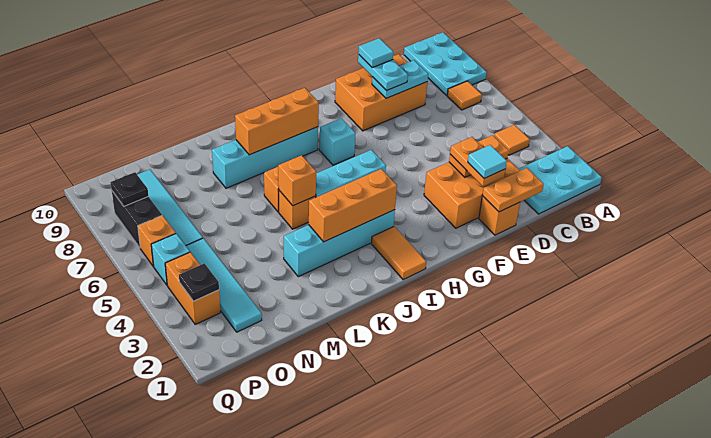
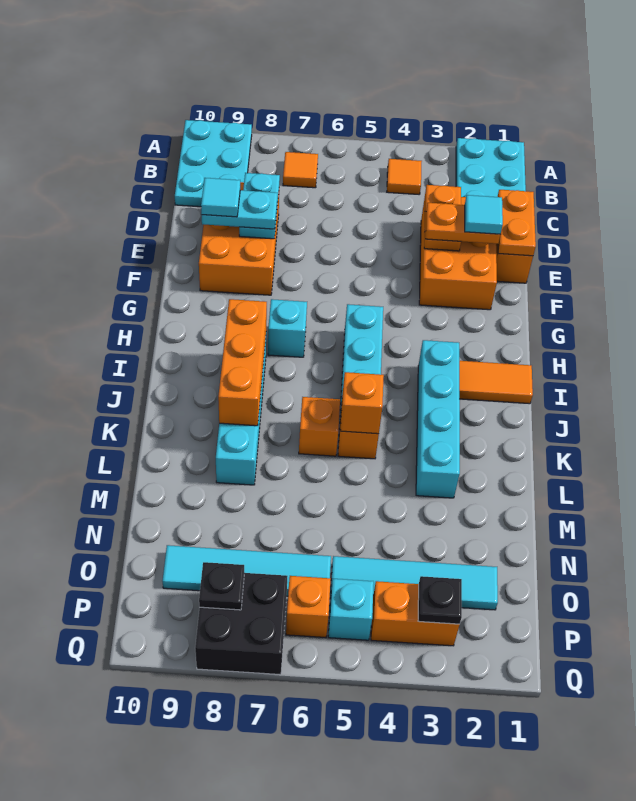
cyan plate A8:B10 level 1 -> cyan plate A9:C10 level 1
orange brick I3:K3 level 2 -> none
black brick P7:P8 level 1 -> black brick P7:Q8 level 1

